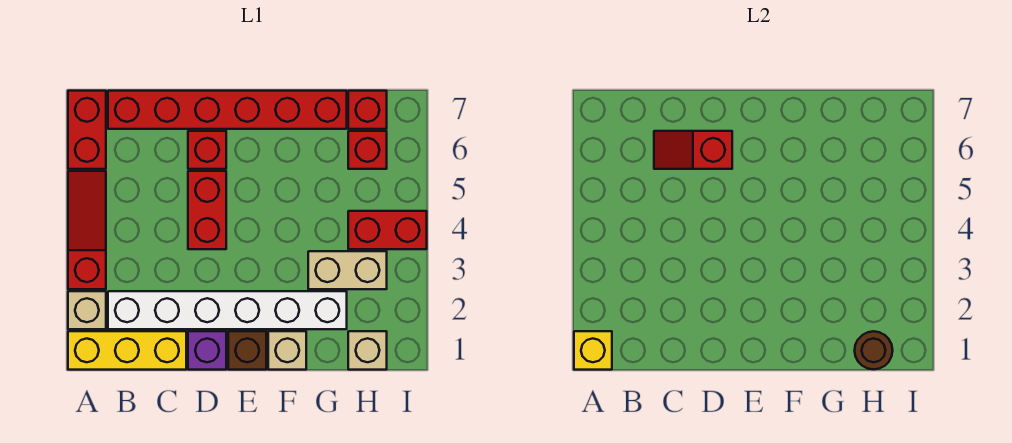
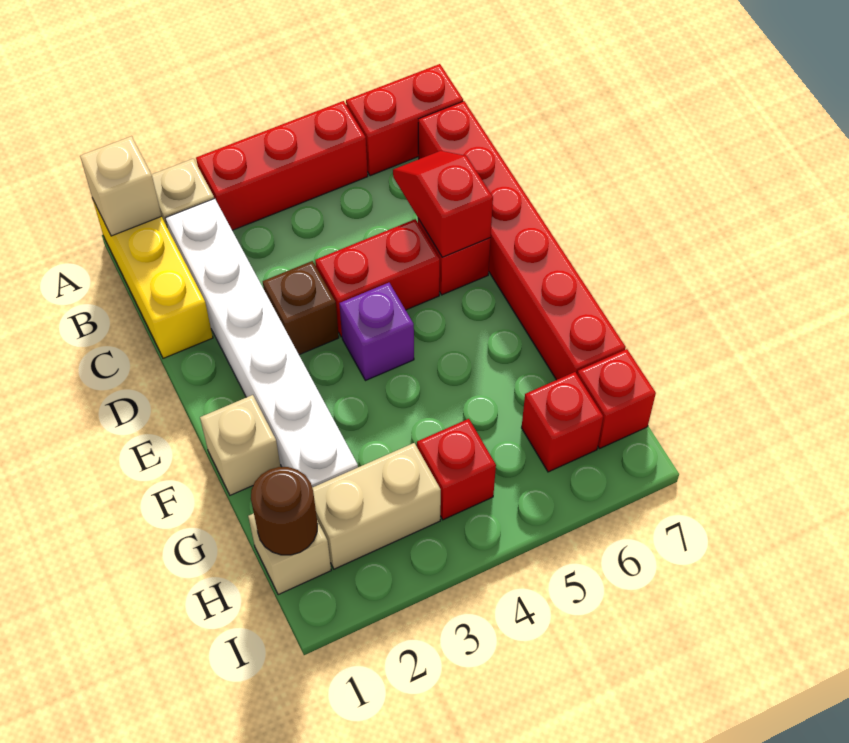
yellow brick A1 level 2 -> tan brick A1 level 2
red slope A3:A5 level 1 top 3 -> red brick A3:A5 level 1
purple brick D1 level 1 -> purple brick E4 level 1
brown brick E1 level 1 -> brown brick D3 level 1
tan brick G3:H3 level 1 -> tan brick H2:H3 level 1
red brick H4:I4 level 1 -> red brick H4 level 1

